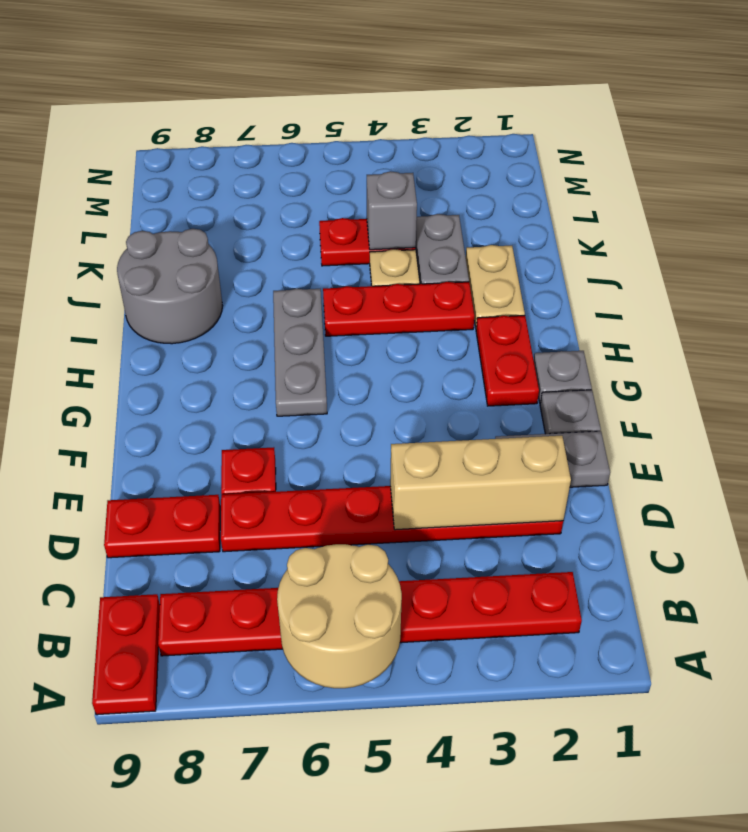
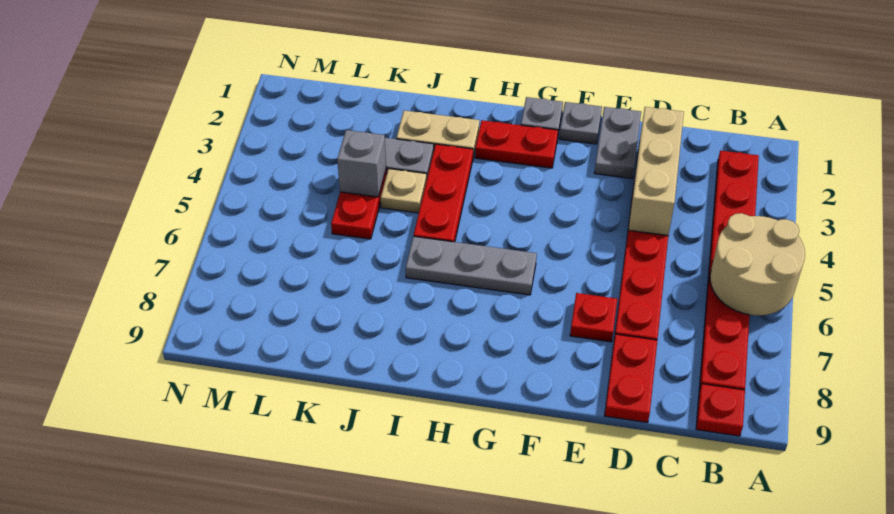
red plate A9:B9 level 1 -> red plate B9 level 1
grey round brick I8:J9 level 1 -> none

